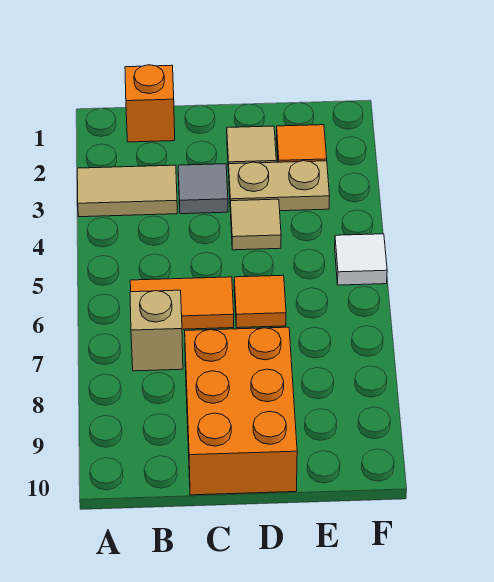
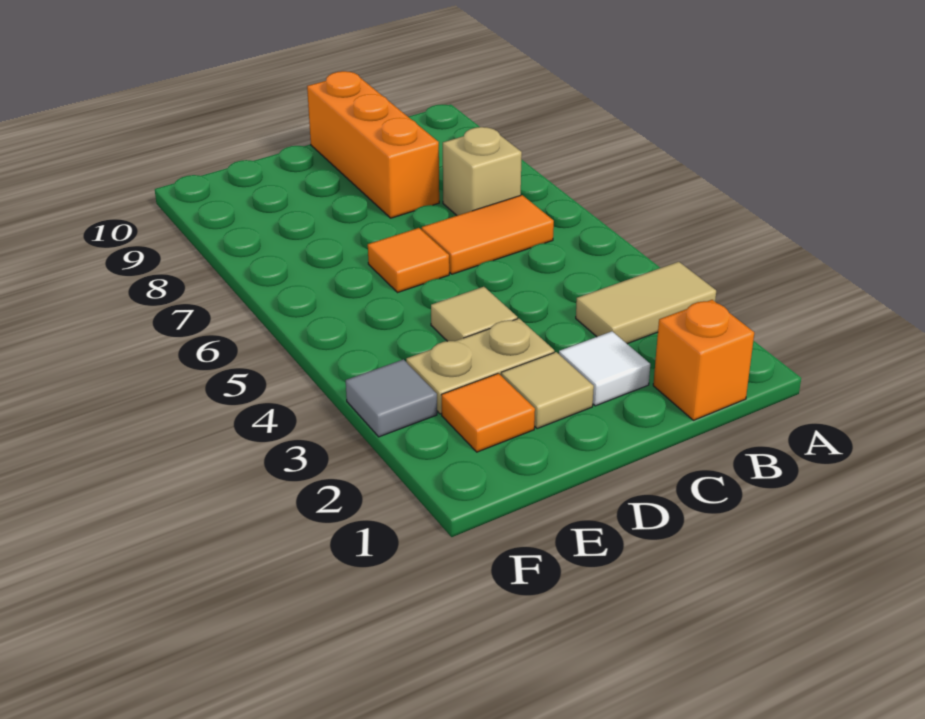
grey tile C3 level 1 -> grey tile F3 level 1
orange brick C8:D10 level 1 -> orange brick C8:C10 level 1
white tile F5 level 1 -> white tile C2 level 1

